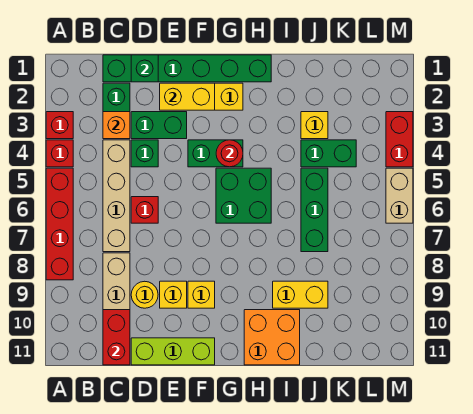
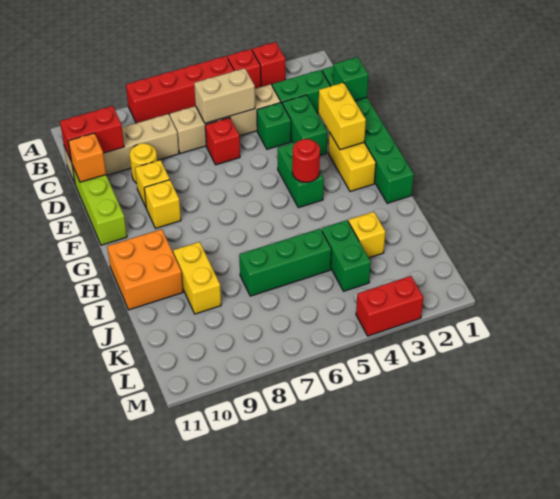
orange brick C3 level 2 -> orange brick D11 level 2
green brick G5:H6 level 1 -> none
tan brick M5:M6 level 1 -> tan brick C5:C6 level 2

